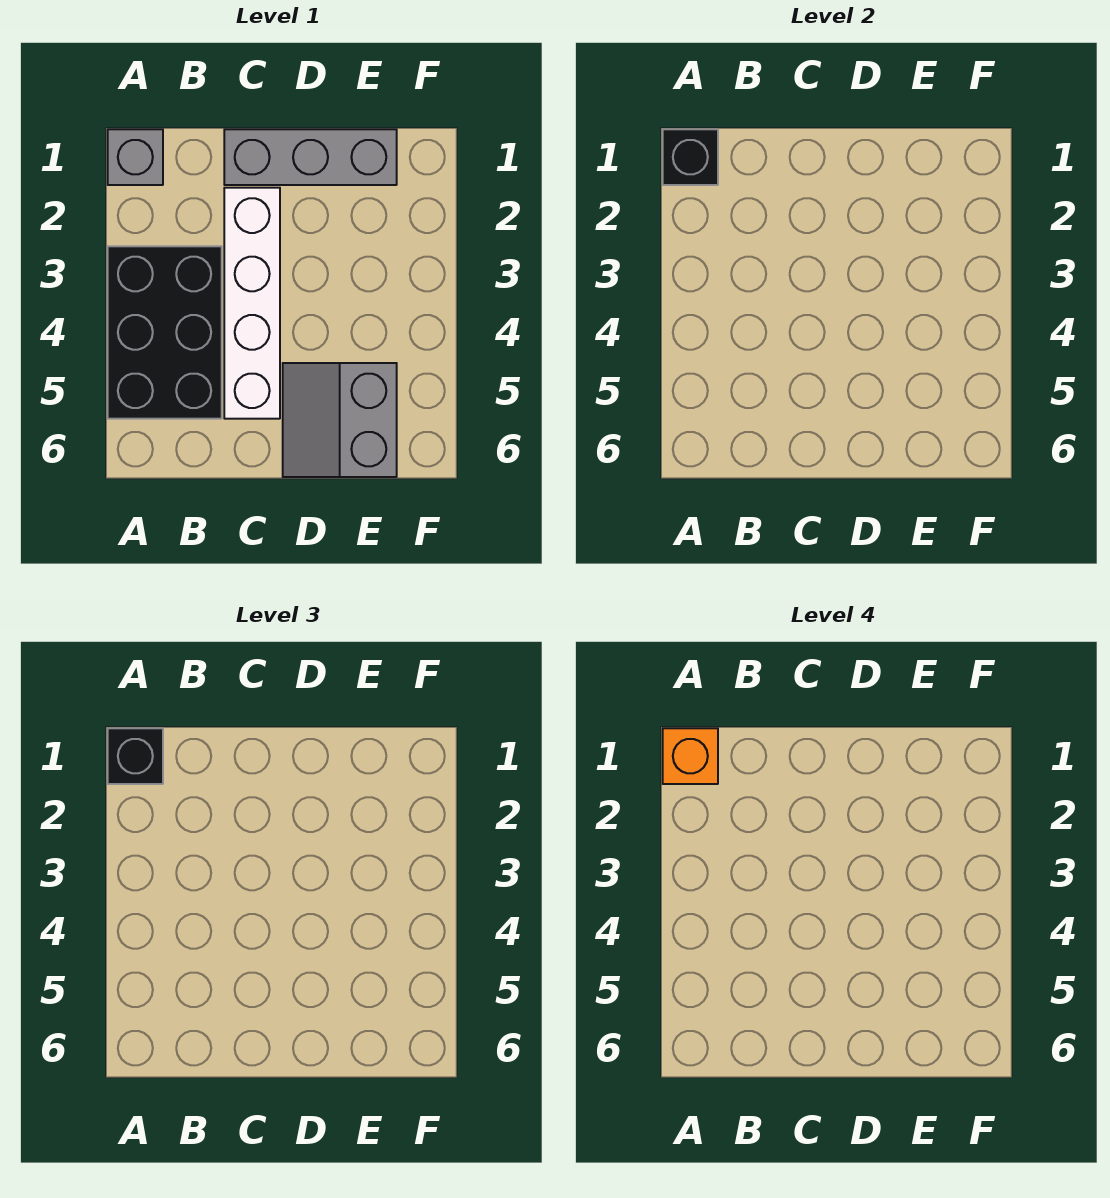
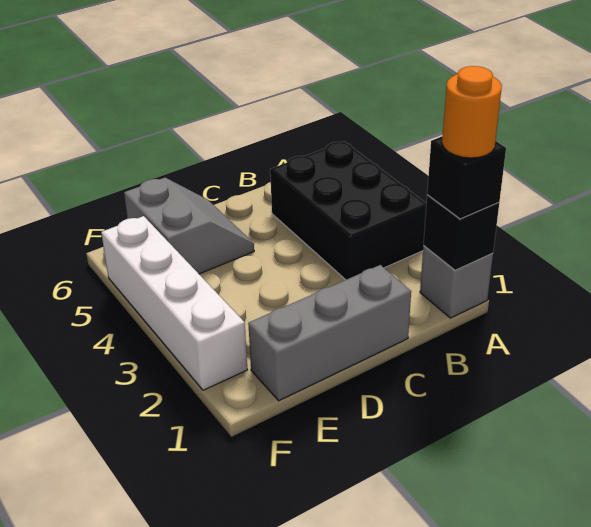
orange brick A1 level 4 -> orange round brick A1 level 4
white brick C2:C5 level 1 -> white brick F2:F5 level 1

